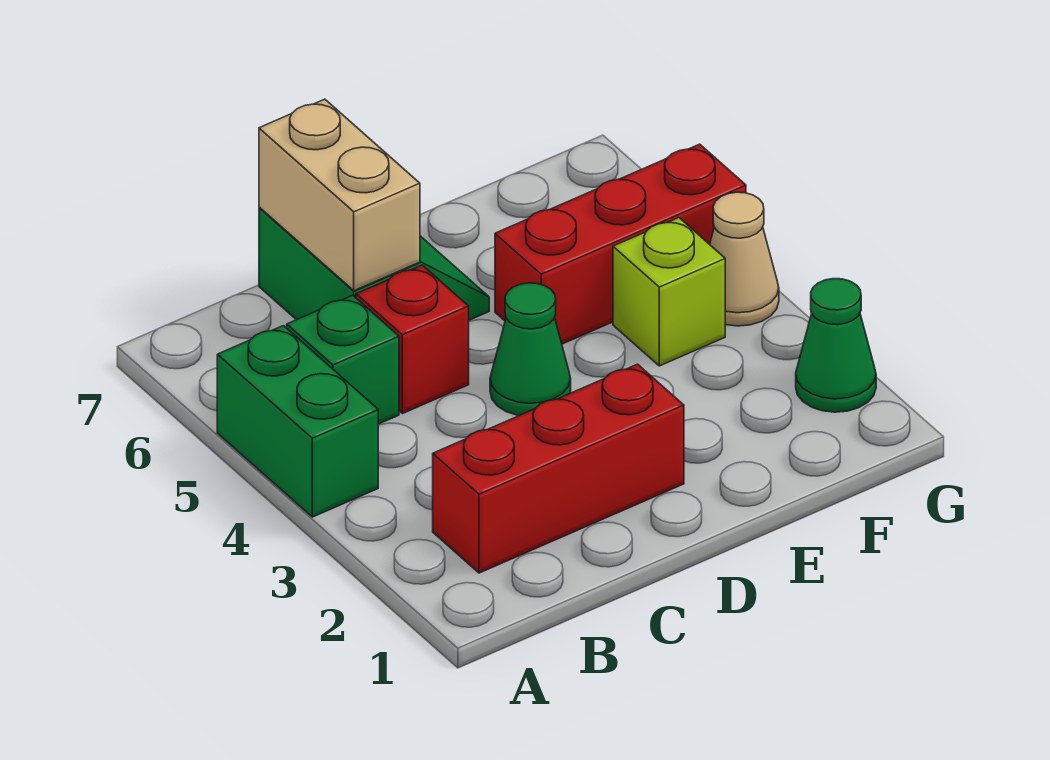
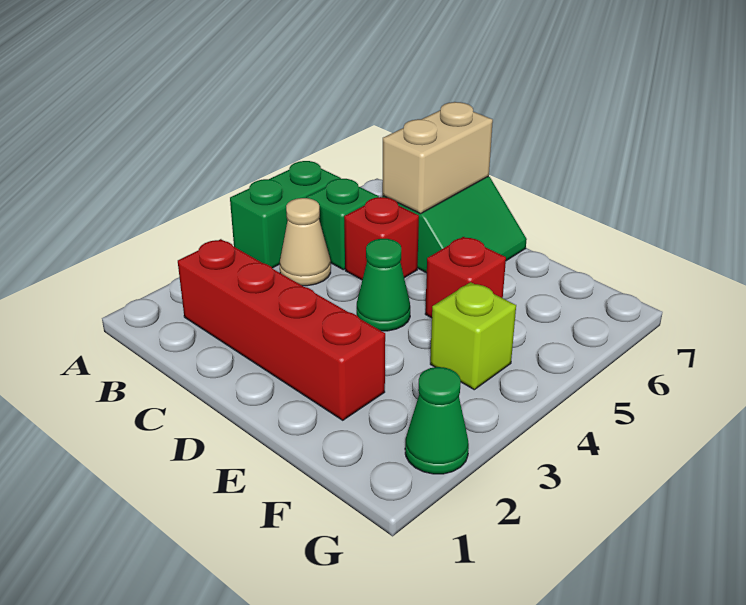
red brick B2:D2 level 1 -> red brick B2:E2 level 1
red brick E5:G5 level 1 -> red brick E5 level 1
tan cone G4 level 1 -> tan cone B4 level 1

